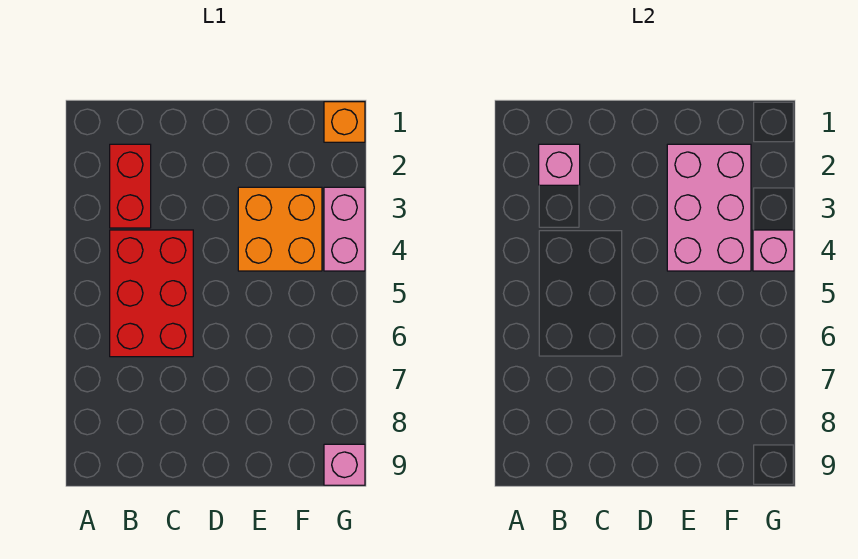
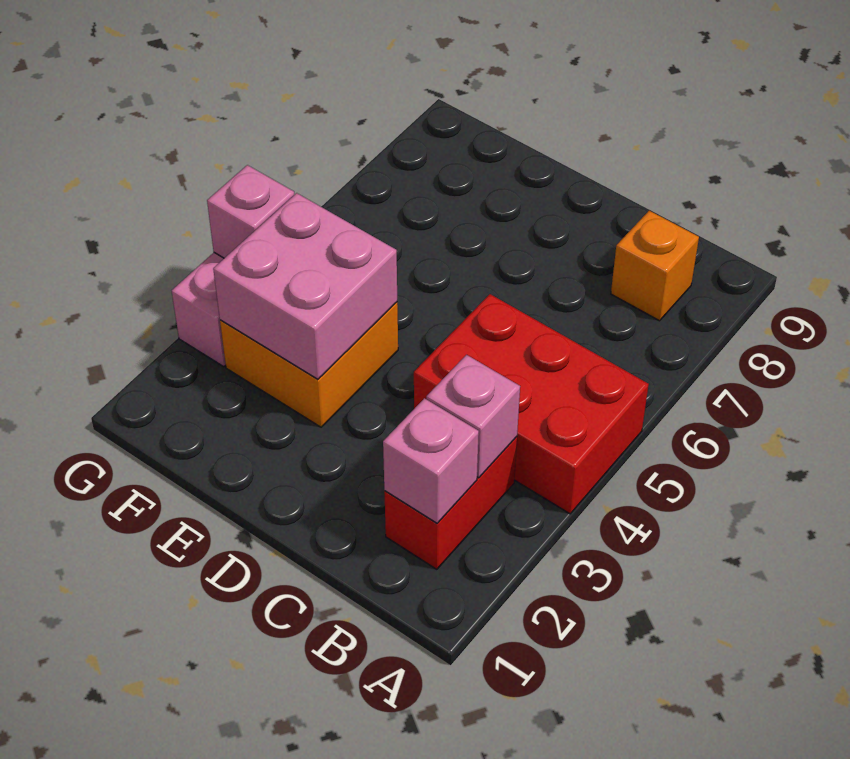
red brick B4:C6 level 1 -> red brick A4:C5 level 1
pink brick E2:F4 level 2 -> pink brick E3:F4 level 2
orange brick G1 level 1 -> orange brick B8 level 1
pink brick G9 level 1 -> pink brick B3 level 2

